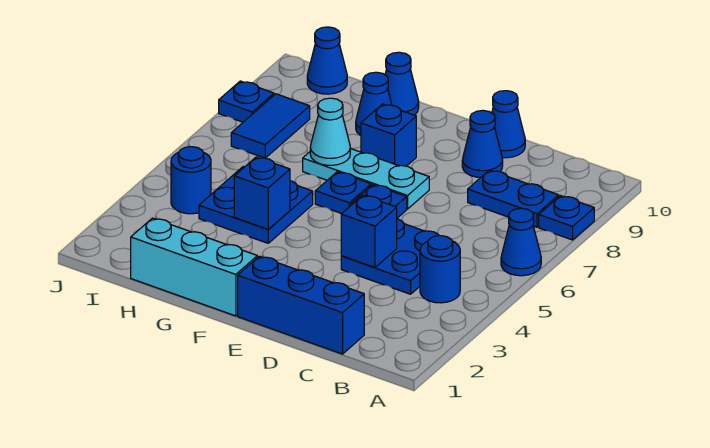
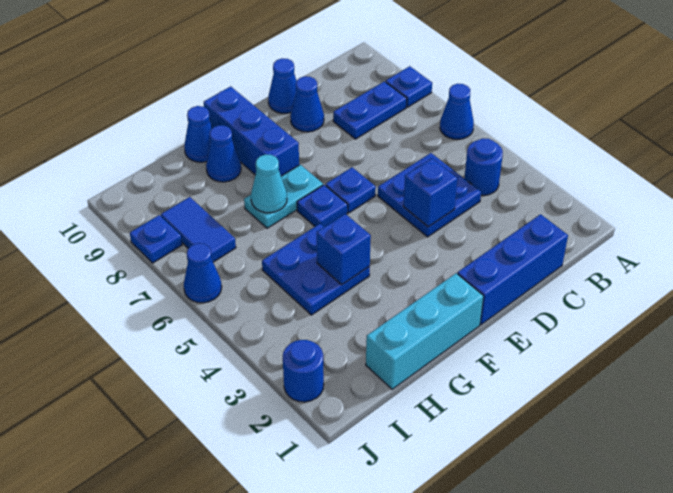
cyan plate E7:G7 level 1 -> cyan plate F7:G7 level 1
blue brick F8 level 1 -> blue brick F8:F10 level 1
blue round brick I4 level 1 -> blue round brick J2 level 1
blue cone I10 level 1 -> blue cone J6 level 1

